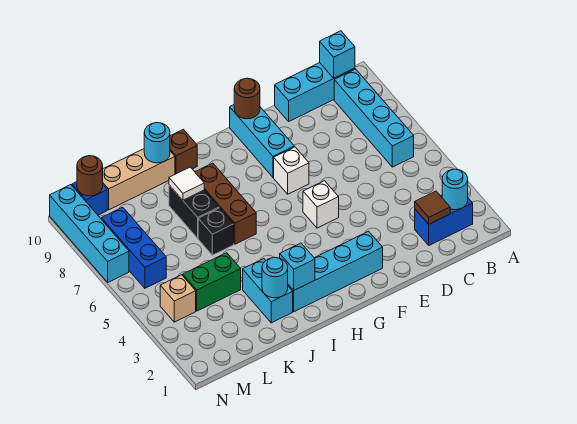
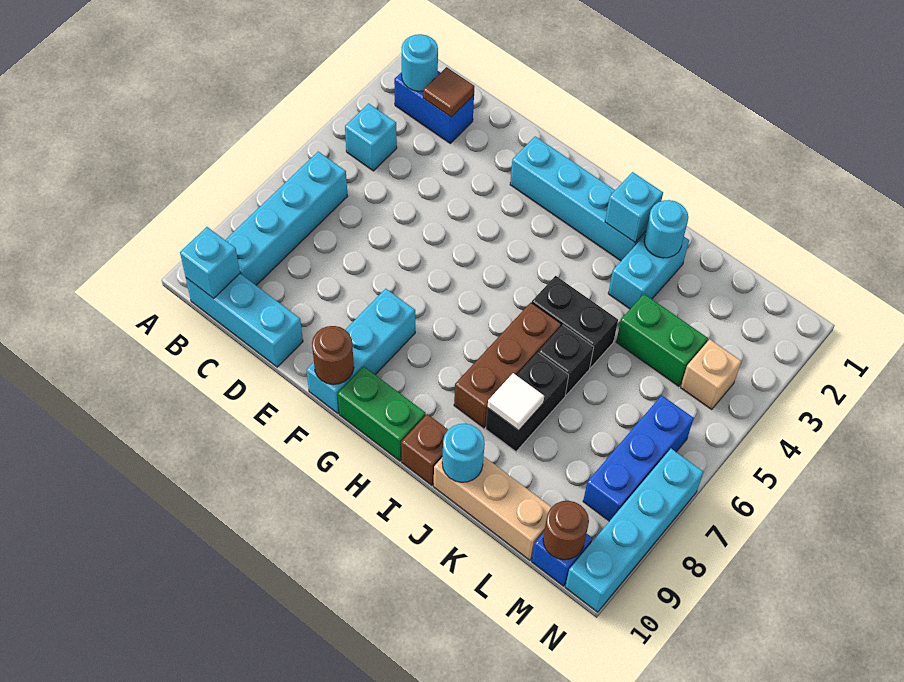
none -> cyan brick B4 level 1
white brick F5 level 1 -> none
white brick F7 level 1 -> none
none -> green brick G10:H10 level 1
none -> black brick I5:J5 level 1

